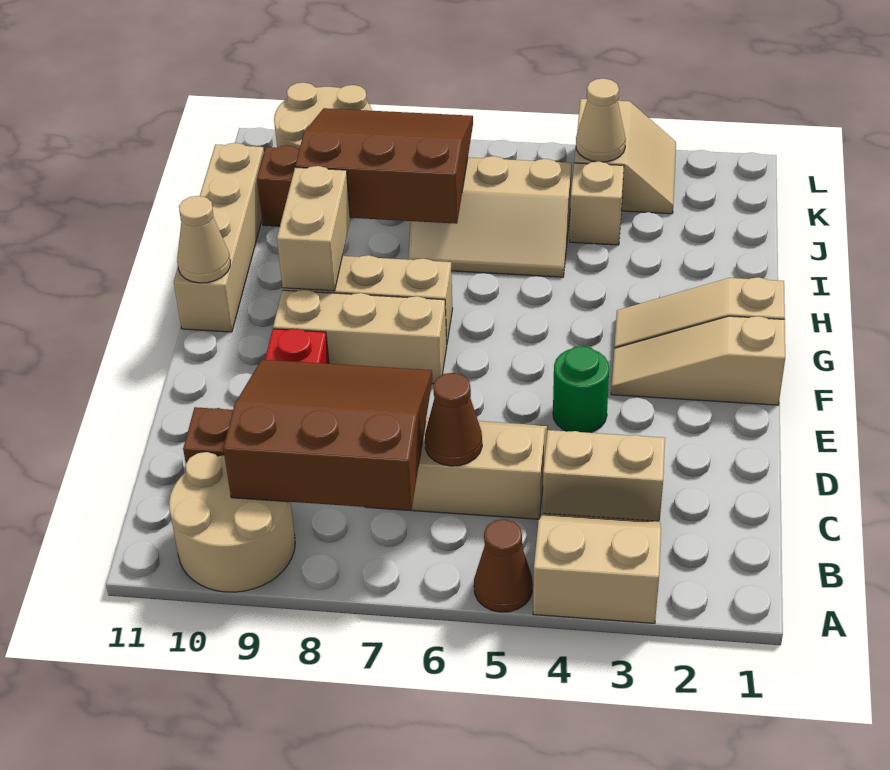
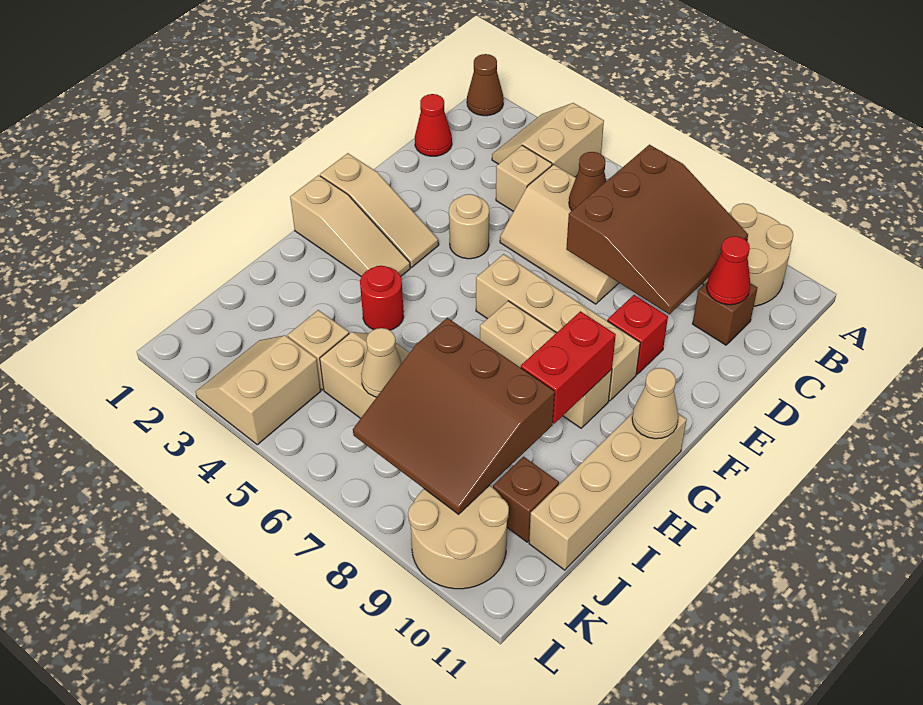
tan slope A3:B4 level 1 top A -> tan slope A3:B4 level 1 top 4
brown cone A5 level 1 -> brown cone A1 level 1
brown slope B7:D9 level 2 top B -> brown slope B7:D9 level 2 top 7
none -> red cone C1 level 1
tan brick C3:C4 level 1 -> tan brick C4 level 1
none -> red cone C10 level 2
green round brick E4 level 1 -> tan round brick E4 level 1
tan brick F7:F9 level 1 -> tan brick F6:F9 level 1
tan brick G9:H9 level 2 -> red brick G9:H9 level 2
none -> red round brick H4 level 1
tan cone K4 level 2 -> tan cone J6 level 2

